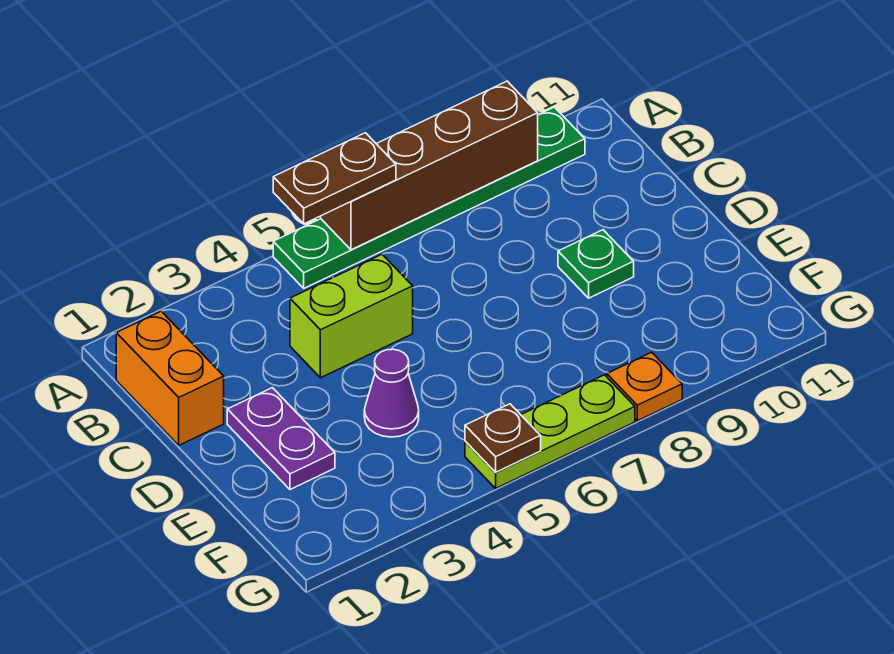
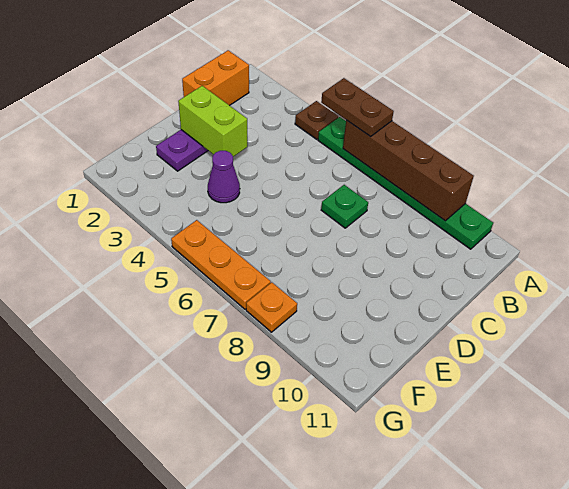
lime brick C4:C5 level 1 -> lime brick D2:D3 level 2
green plate D9 level 1 -> green plate C7 level 1
lime plate G5:G7 level 1 -> orange plate G5:G7 level 1
brown plate G5 level 2 -> brown plate A4 level 1

